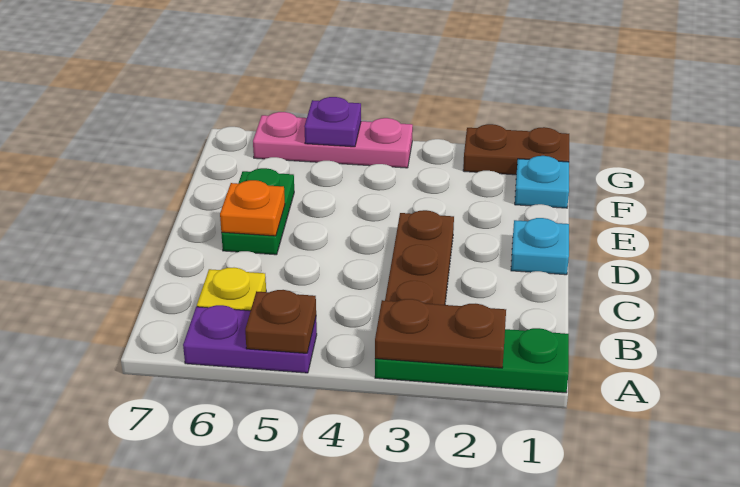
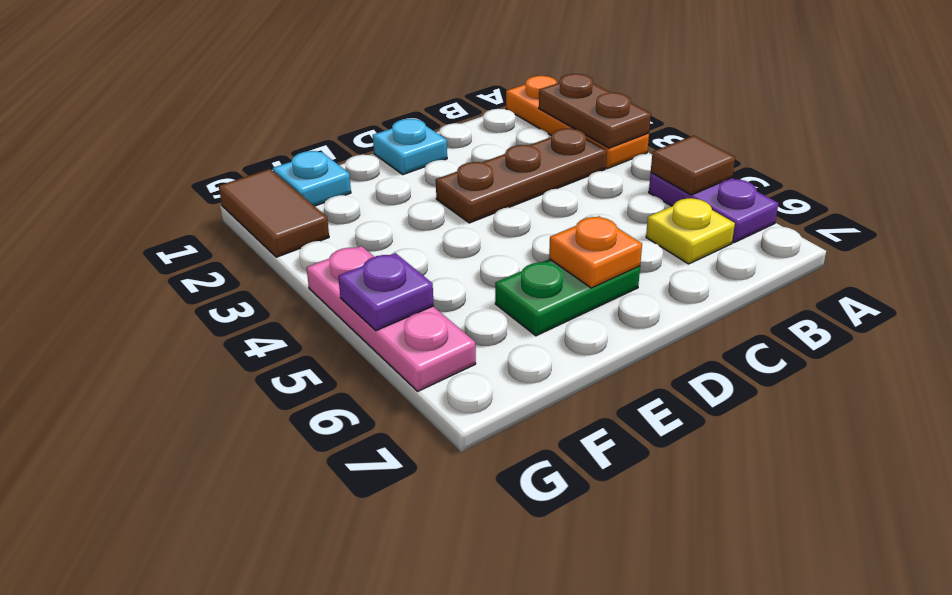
green plate A1:A3 level 1 -> orange plate A1:A3 level 1
brown plate A5 level 2 -> brown tile A5 level 2
brown plate G1:G2 level 1 -> brown tile G1:G2 level 1

